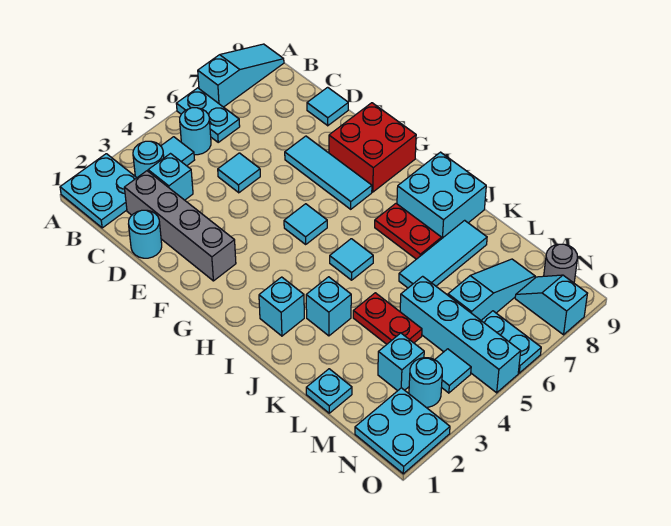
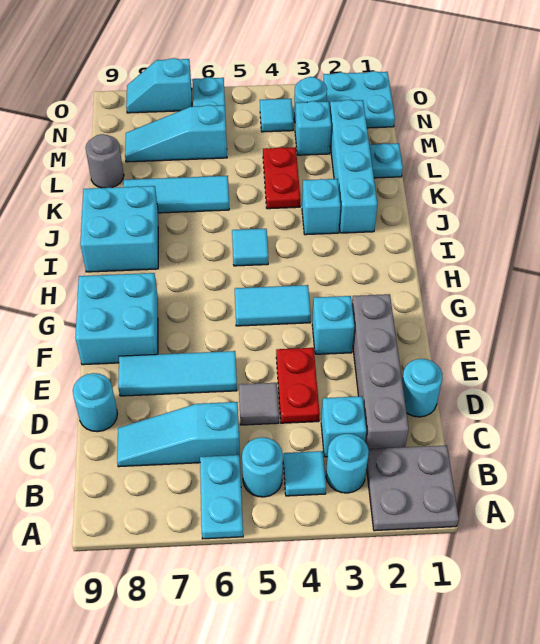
cyan plate A1:B2 level 1 -> grey plate A1:B2 level 1
cyan slope A7:A9 level 1 top 7 -> cyan slope C6:C8 level 1 top 6
cyan tile D5 level 1 -> grey tile D5 level 1
cyan tile D9 level 1 -> cyan round brick D9 level 1
cyan tile E7:G7 level 1 -> cyan tile E6:E8 level 1
red brick F8:G9 level 1 -> cyan brick F8:G9 level 1
cyan tile G5 level 1 -> cyan tile G4:G5 level 1
cyan brick I2 level 1 -> cyan brick F3 level 1
red plate I7:J7 level 1 -> red plate D4:E4 level 1
cyan brick L5:O5 level 1 -> cyan brick J2:M2 level 1
cyan slope N8:O8 level 1 top O -> cyan slope O7:O8 level 1 top 7
grey round brick N9 level 1 -> grey round brick L9 level 1

